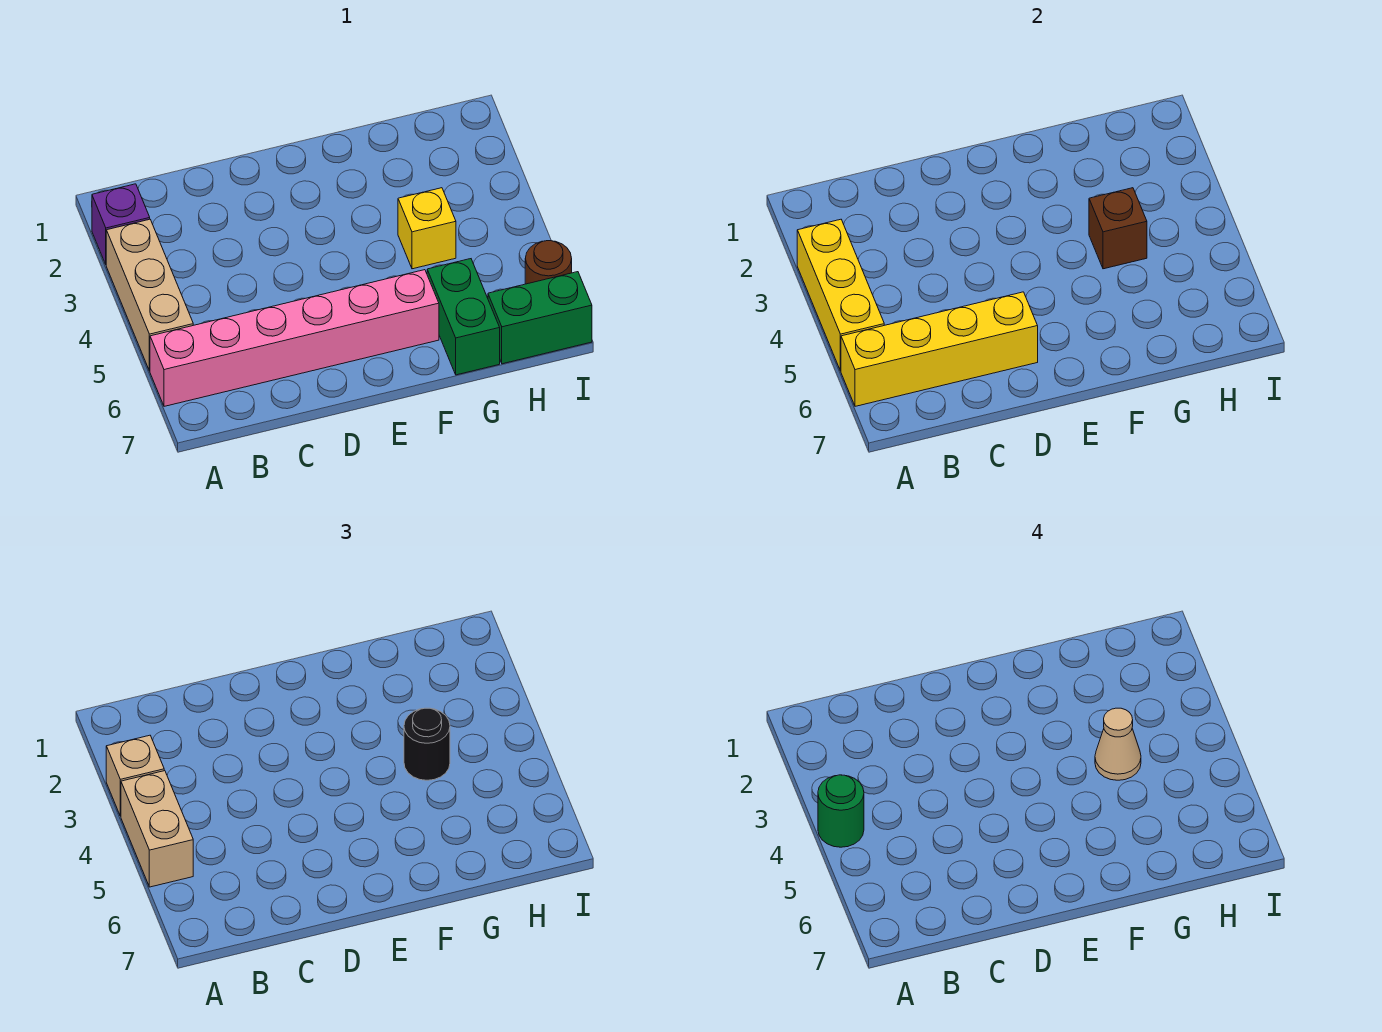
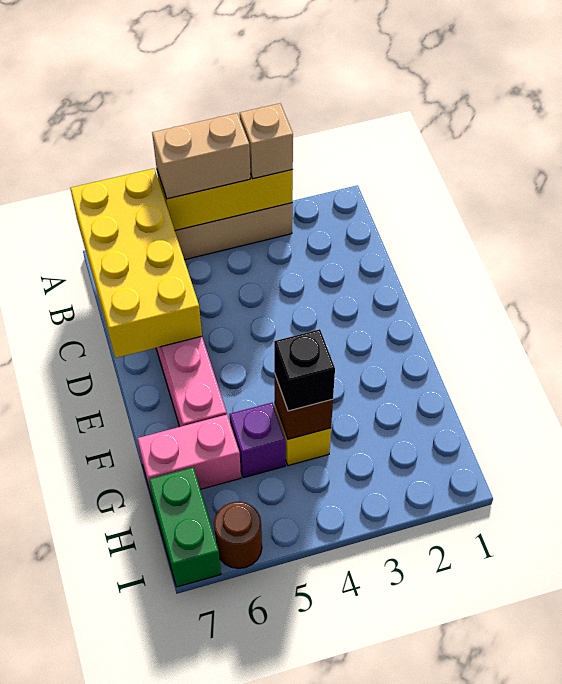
purple brick A2 level 1 -> purple brick G5 level 1
green round brick A4 level 4 -> none
yellow brick A6:D6 level 2 -> yellow brick A6:D7 level 2
black round brick G4 level 3 -> black brick G4 level 3
tan cone G4 level 4 -> none
green brick G6:G7 level 1 -> pink brick G6:G7 level 1

